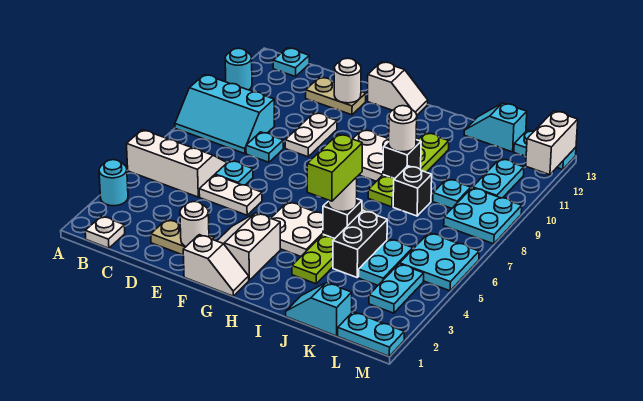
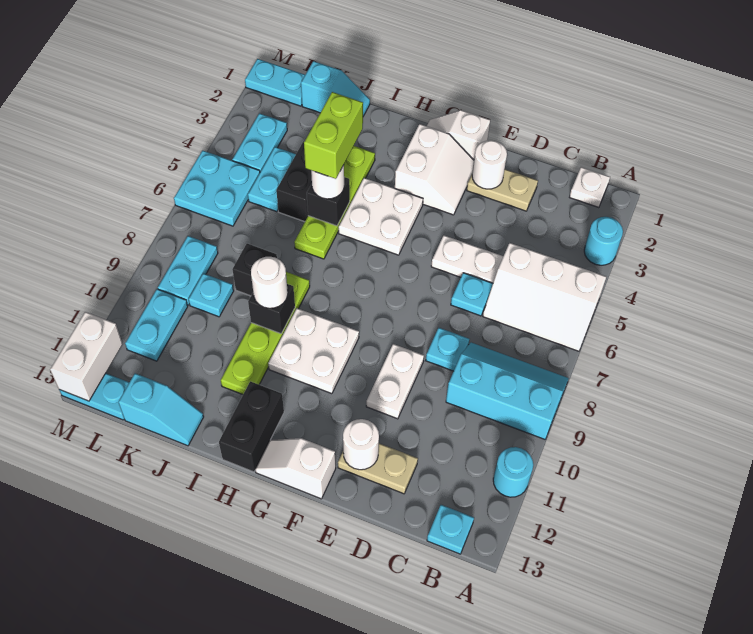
none -> black brick H12:H13 level 1
cyan plate L8:M9 level 1 -> cyan plate L8:L9 level 1

